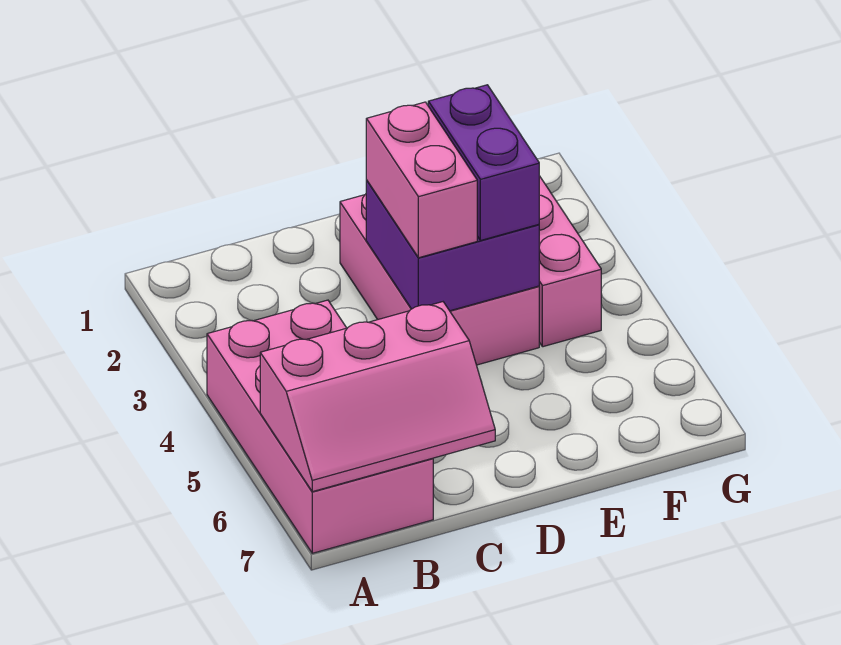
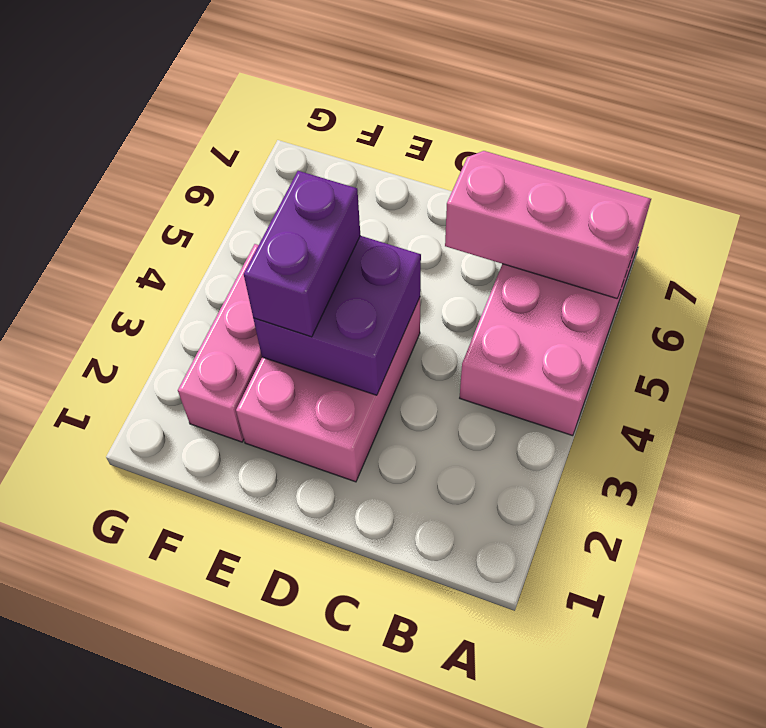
pink brick D3:D4 level 3 -> none

